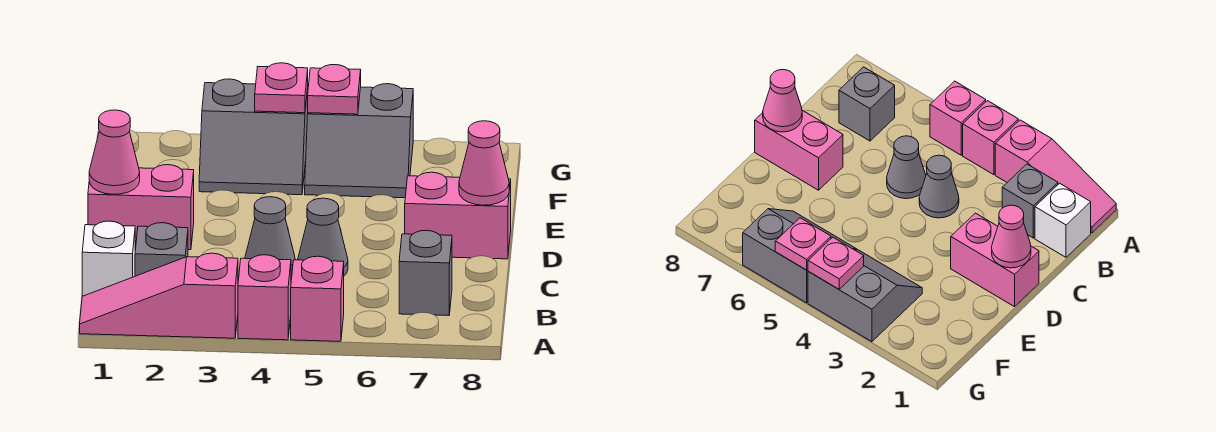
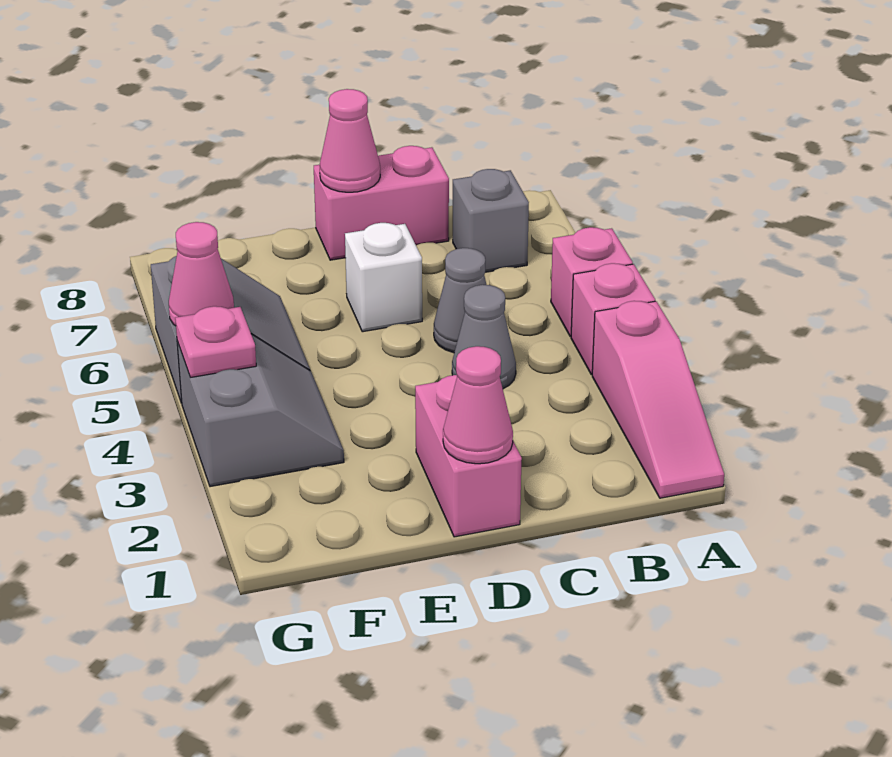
white brick B1 level 1 -> white brick D6 level 1
grey brick B2 level 1 -> none
pink brick D7:D8 level 1 -> pink brick C8:D8 level 1
pink plate G5 level 2 -> pink cone G5 level 2

